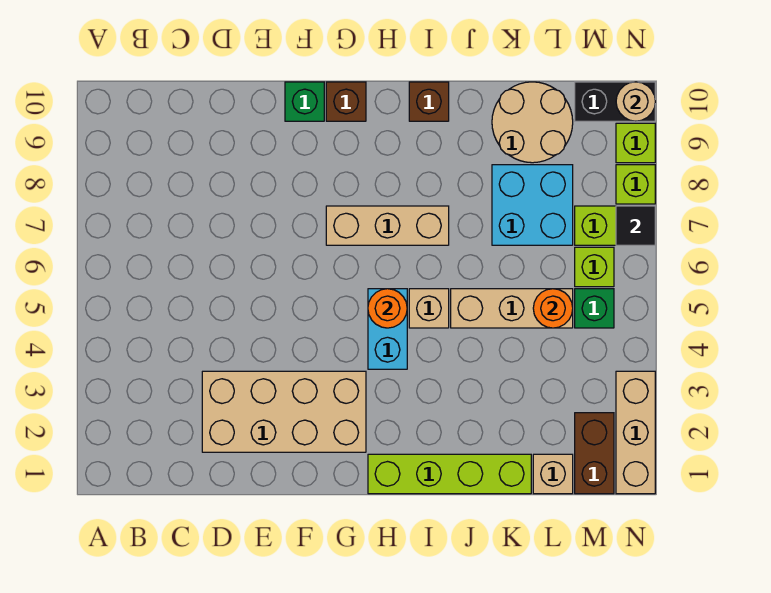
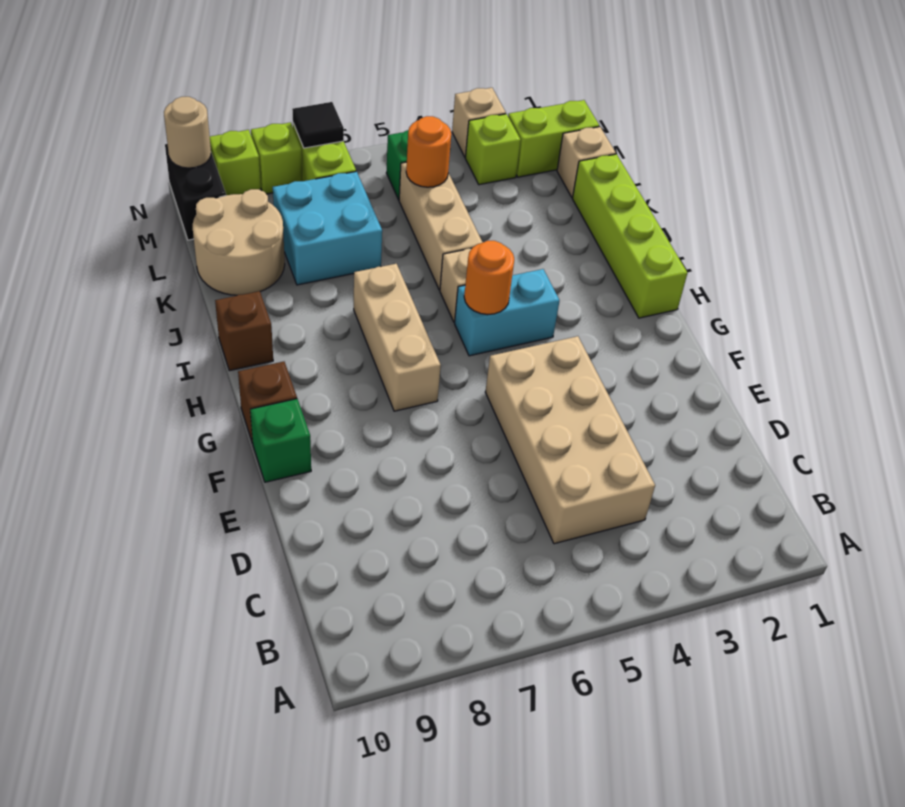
tan brick D2:G3 level 1 -> tan brick C4:F5 level 1
brown brick M1:M2 level 1 -> lime brick M1:M2 level 1
lime brick M6 level 1 -> lime brick M3 level 1
tan brick N1:N3 level 1 -> tan brick N3 level 1

